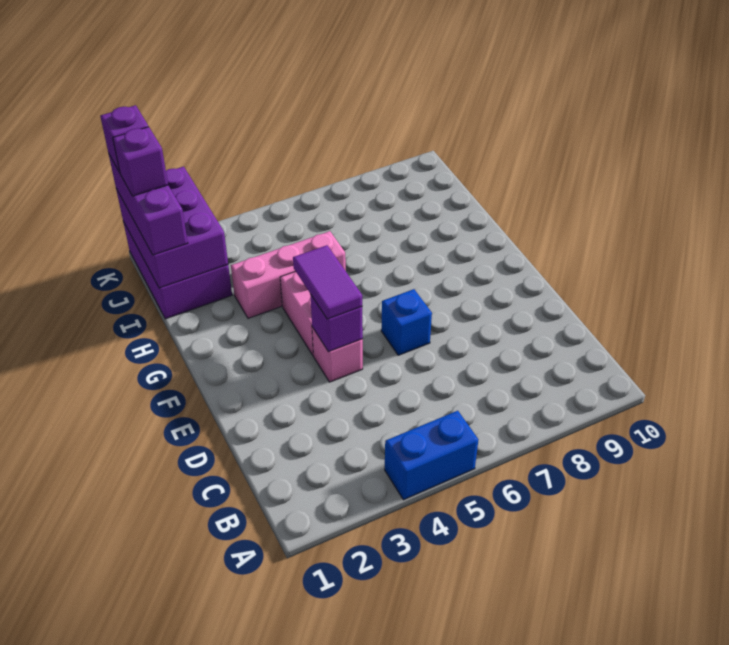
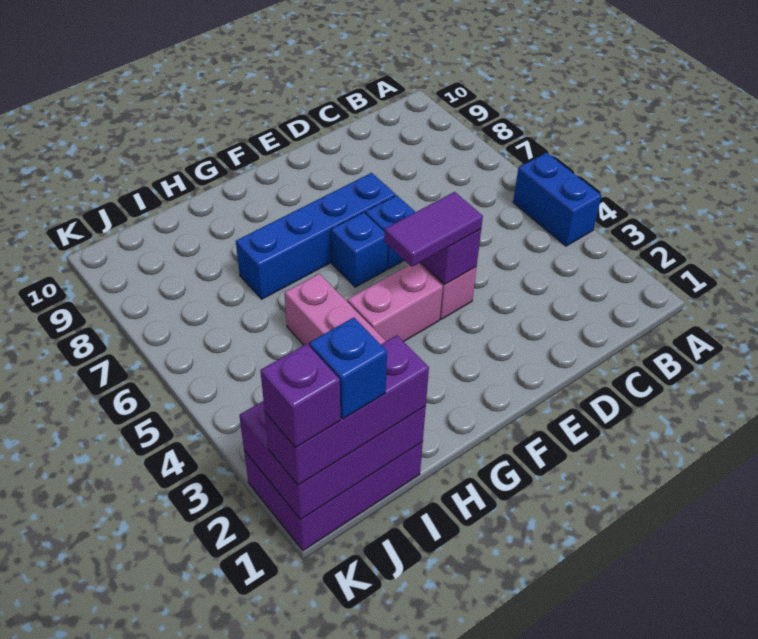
none -> blue brick E7:H7 level 1
none -> blue brick F6 level 1
purple brick J1 level 4 -> blue brick J1 level 4

